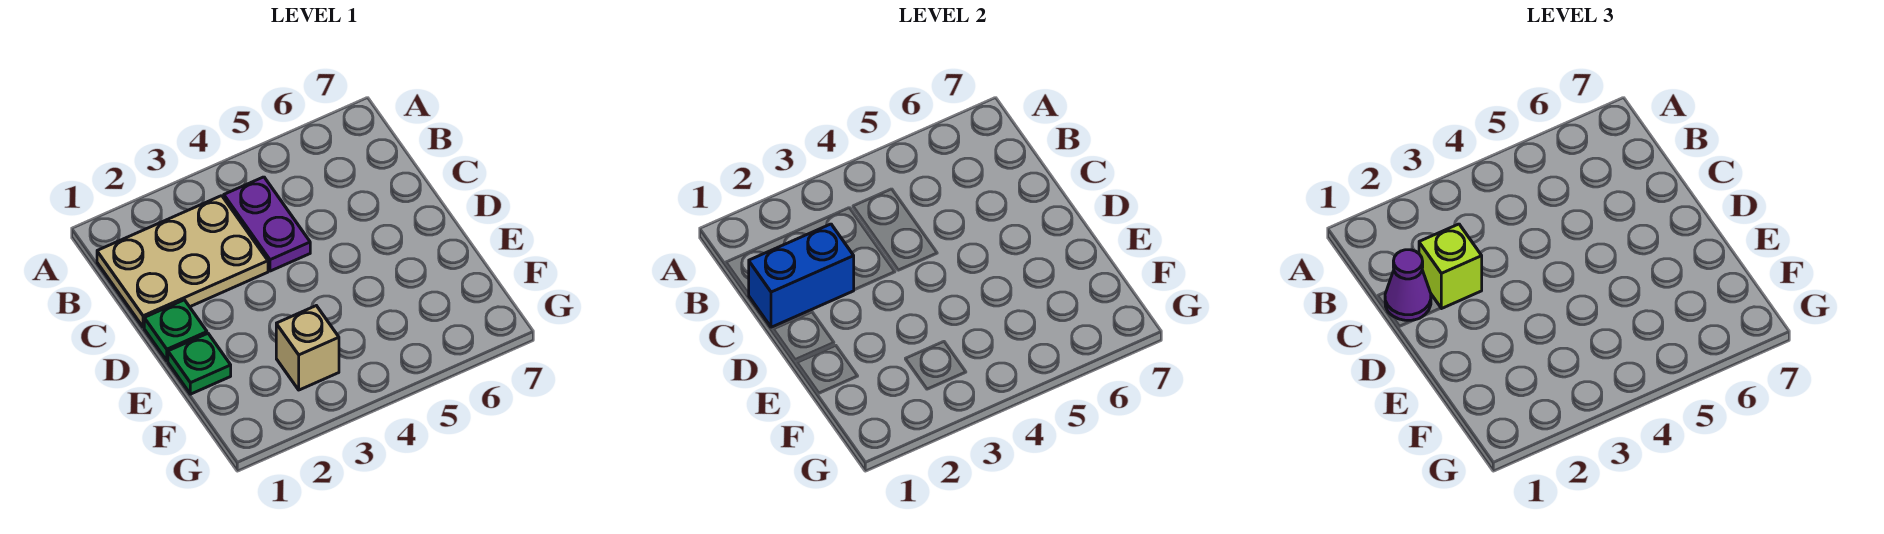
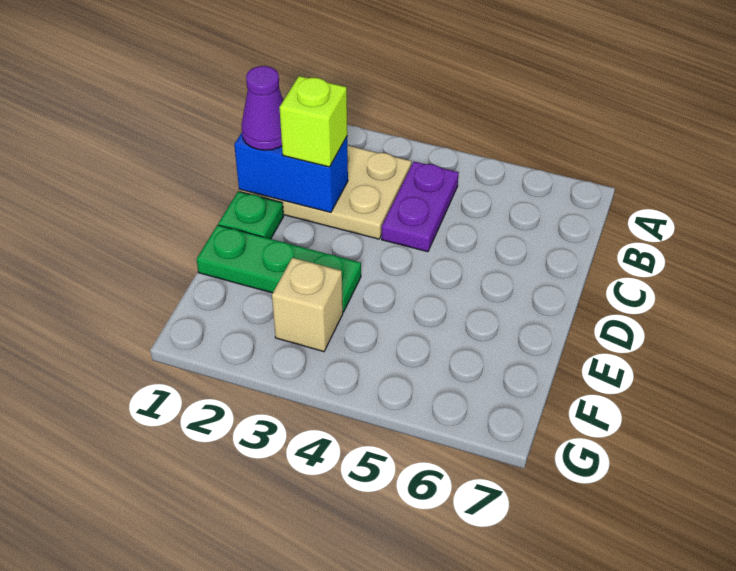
green plate E1 level 1 -> green plate E1:E3 level 1

